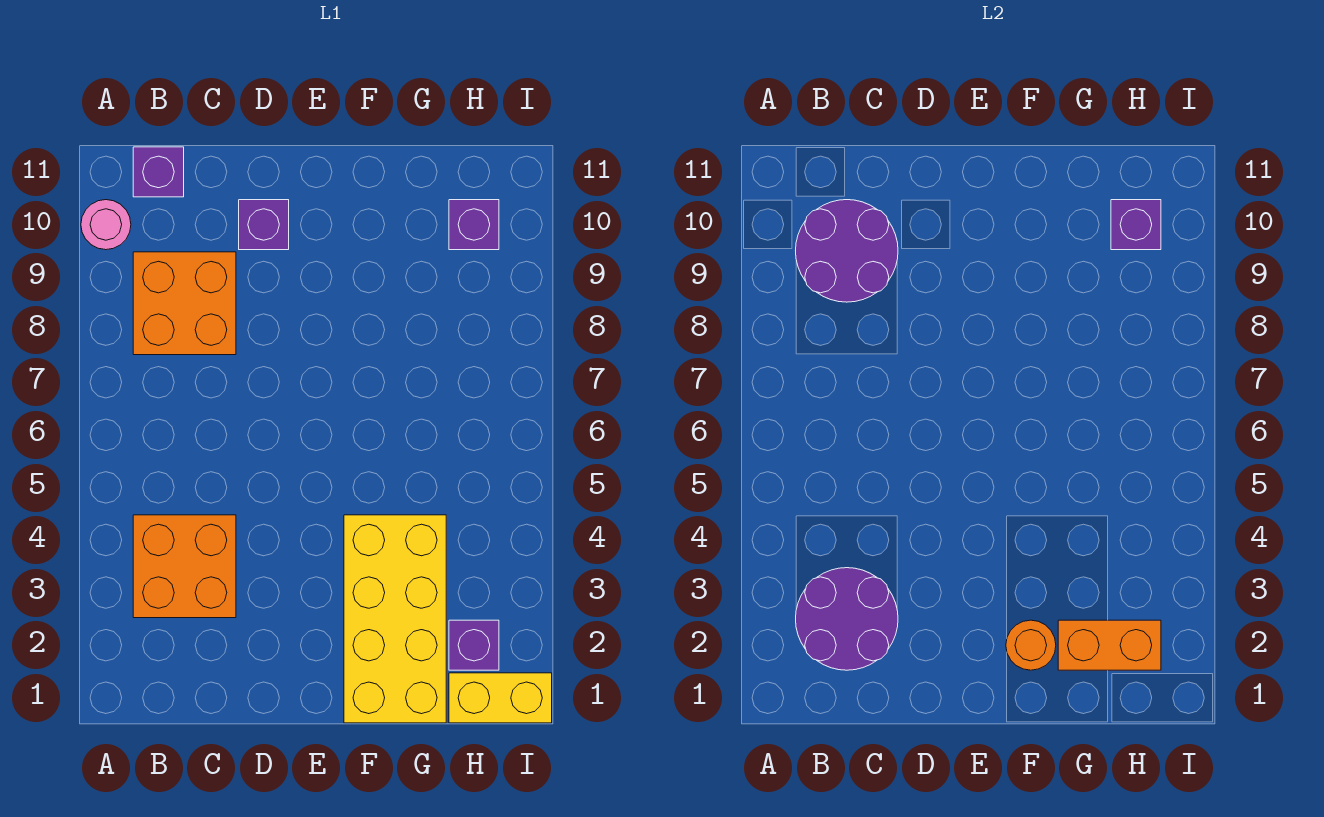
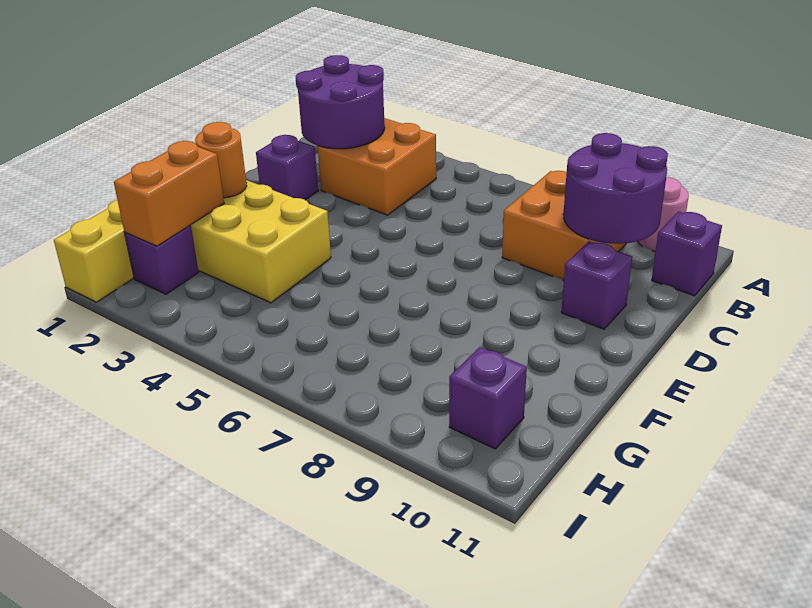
purple brick H10 level 2 -> purple brick D2 level 1

